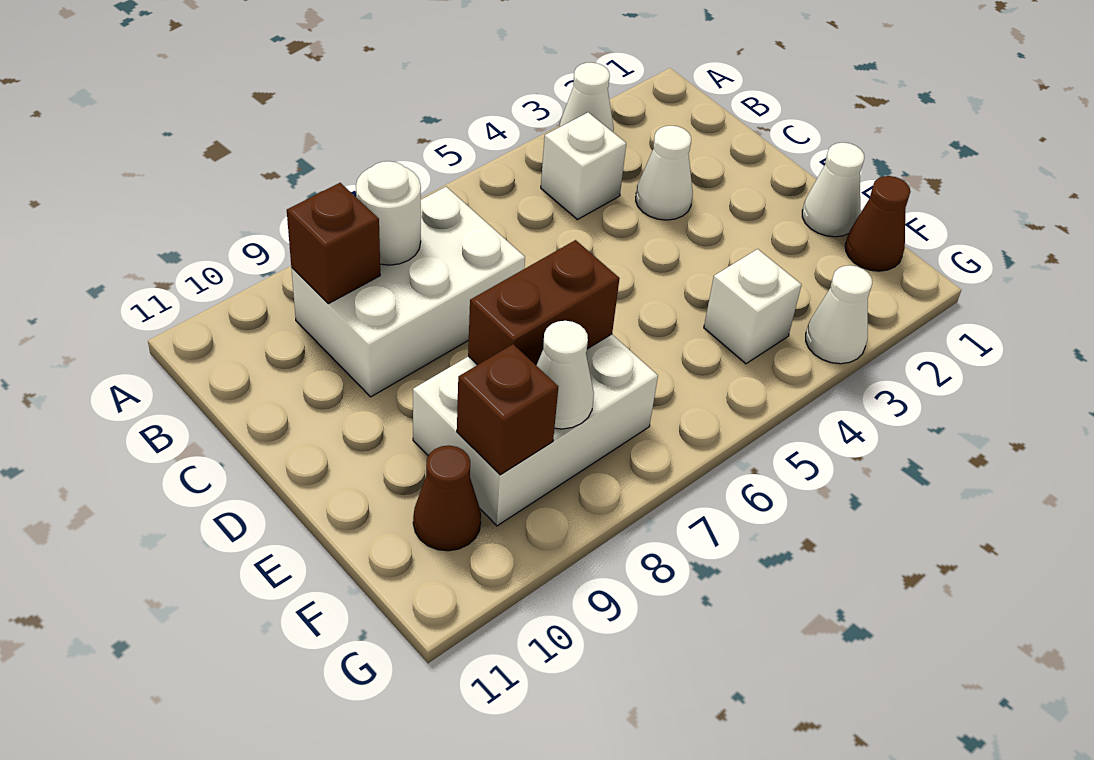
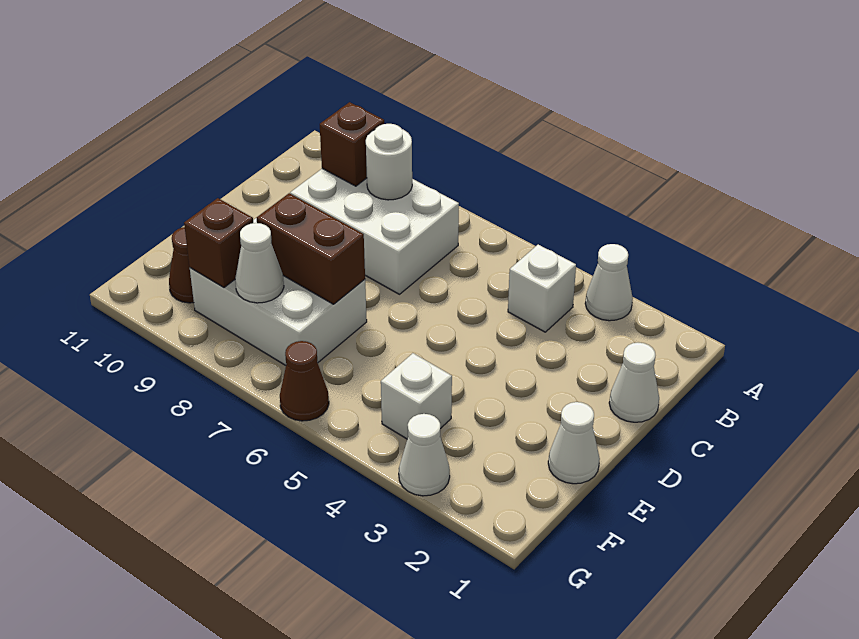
white cone C3 level 1 -> white cone C1 level 1
brown cone F1 level 1 -> brown cone G6 level 1

